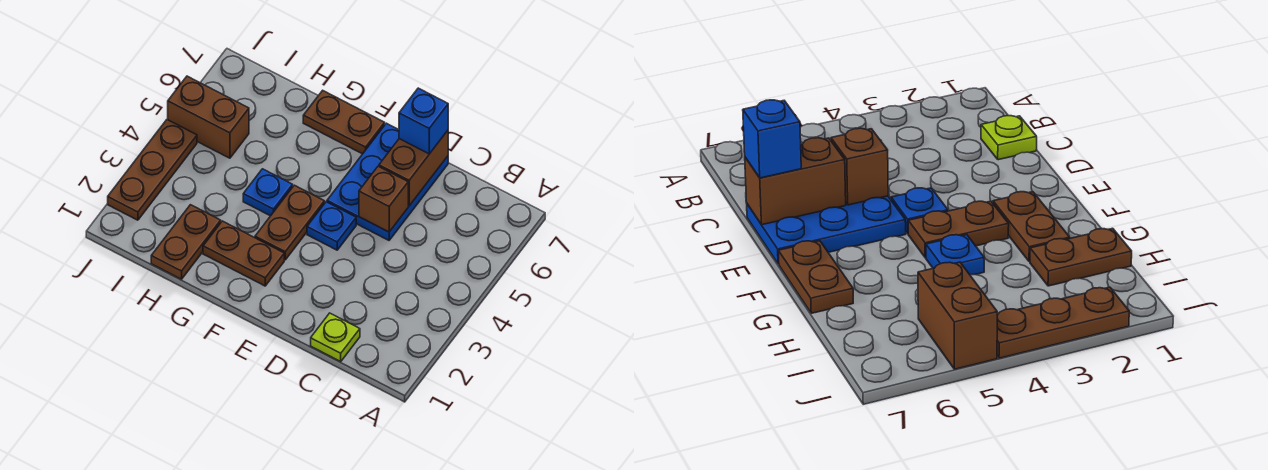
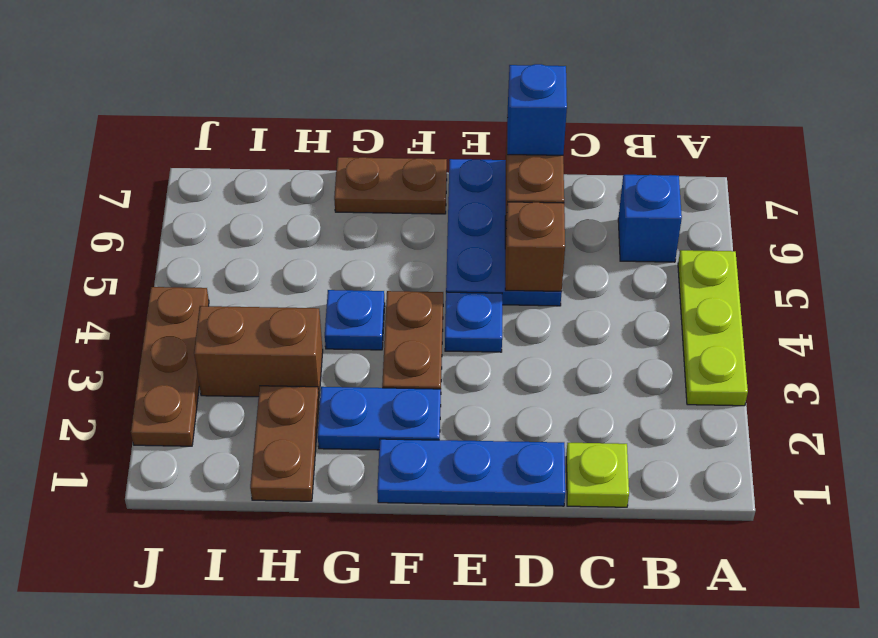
none -> lime plate A3:A5 level 1
none -> blue brick B6 level 1
none -> blue plate D1:F1 level 1
brown plate F2:G2 level 1 -> blue plate F2:G2 level 1
brown brick I5:J5 level 1 -> brown brick H3:I3 level 1

